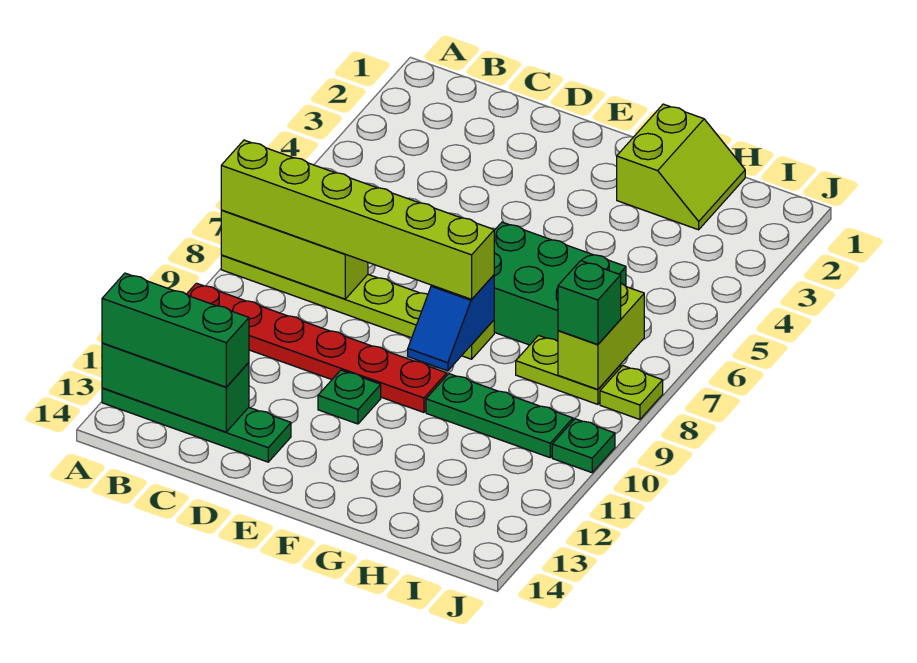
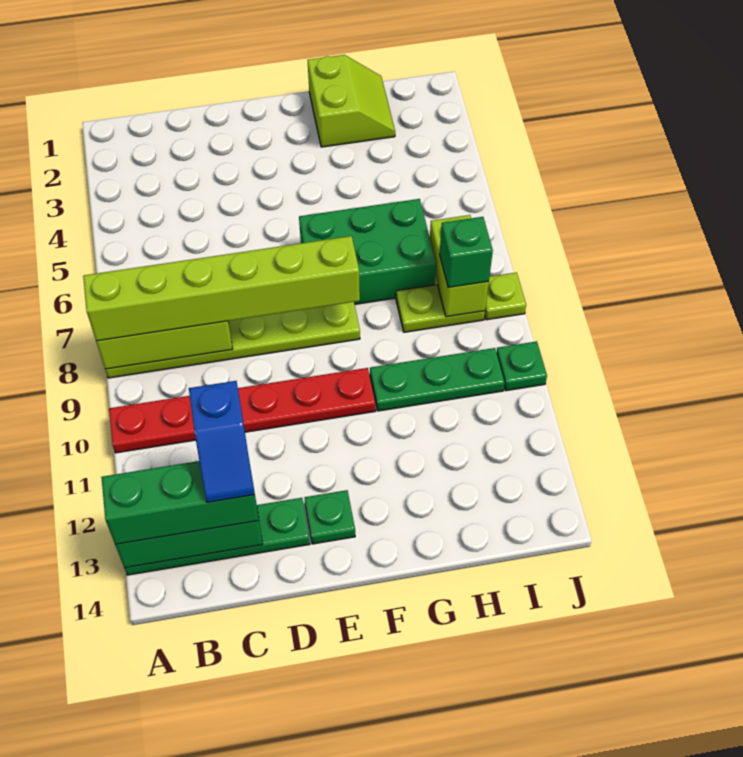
green plate E11 level 1 -> green plate E13 level 1
blue slope F8:F9 level 2 top 8 -> blue slope C12:C13 level 4 top 12

